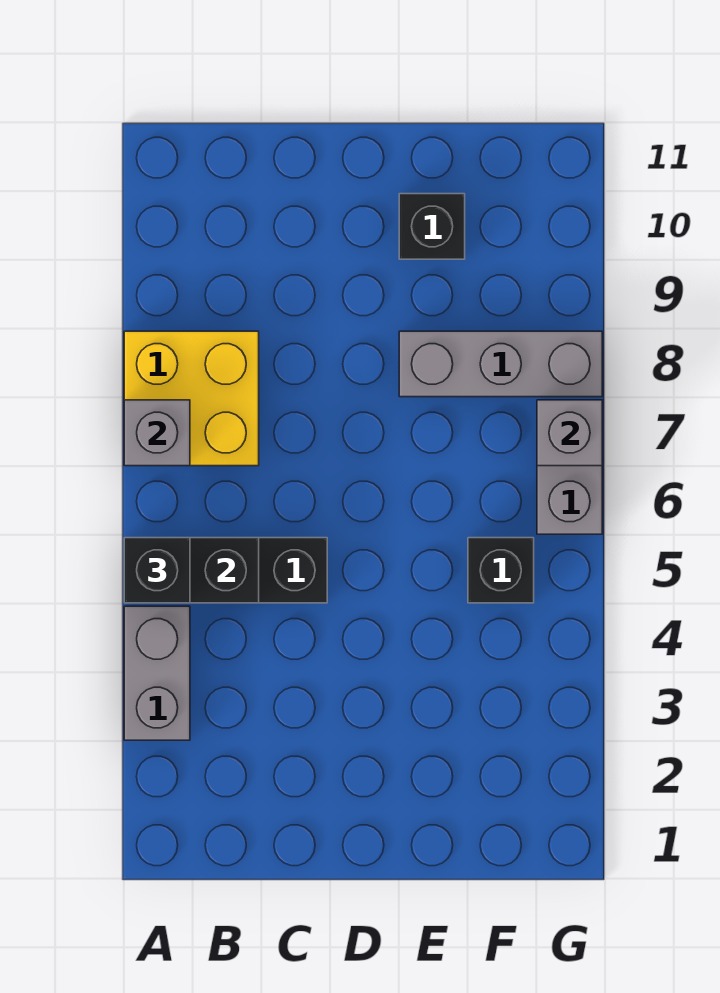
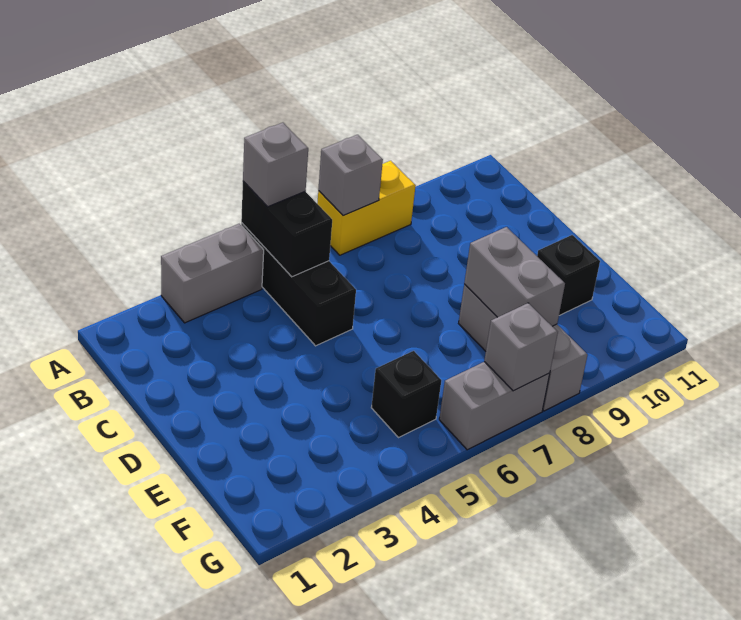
black brick A5 level 3 -> grey brick A5 level 3
yellow brick A7:B8 level 1 -> yellow brick A7:A8 level 1
none -> grey brick E8:F8 level 2

